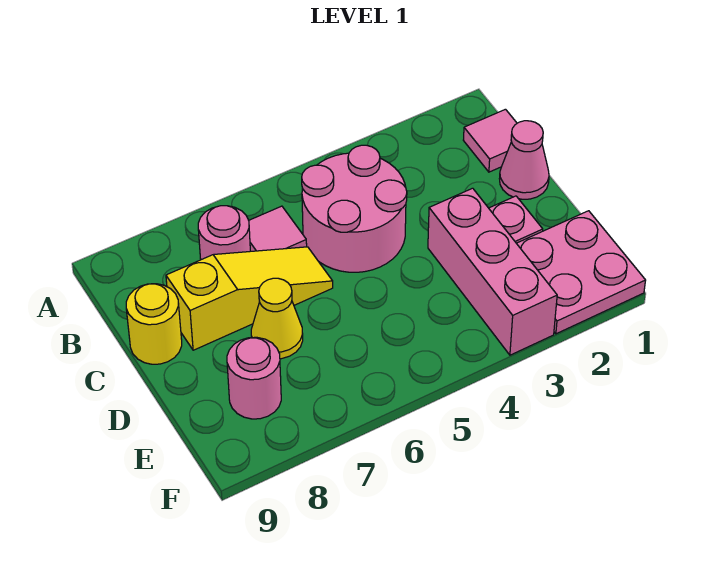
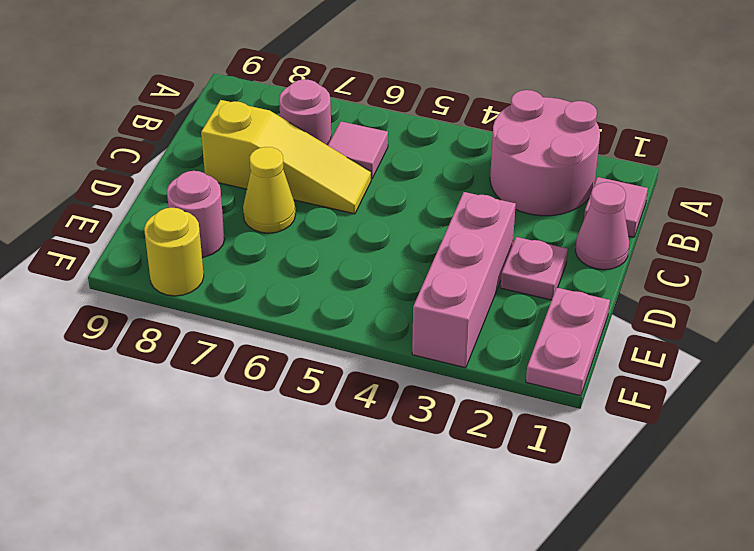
pink round brick B4:C5 level 1 -> pink round brick A2:B3 level 1
yellow round brick C9 level 1 -> yellow round brick F8 level 1
pink plate E1:F2 level 1 -> pink plate E1:F1 level 1

